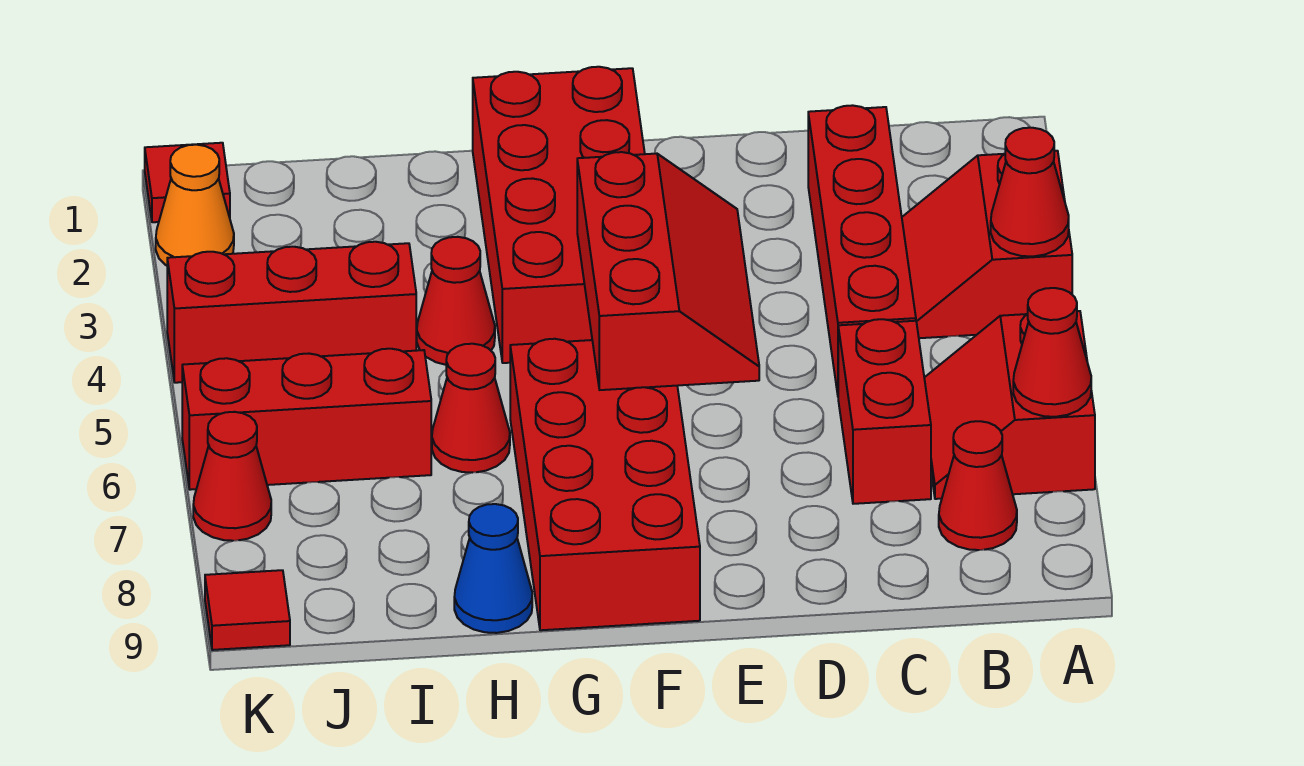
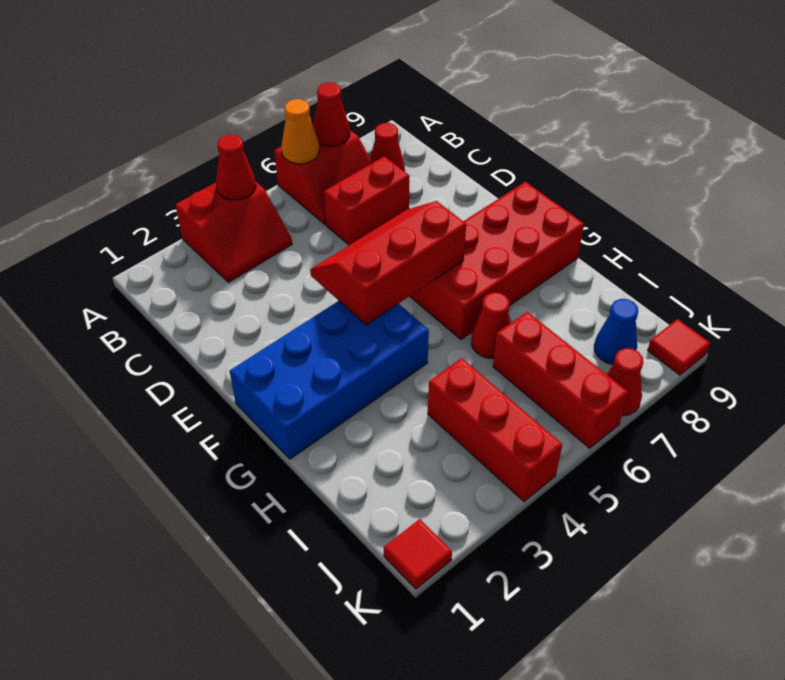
red brick C2:C5 level 1 -> none
red brick F1:G4 level 1 -> blue brick F1:G4 level 1
red cone H4 level 1 -> none
blue cone H9 level 1 -> blue cone J8 level 1
orange cone K2 level 1 -> orange cone A6 level 2

